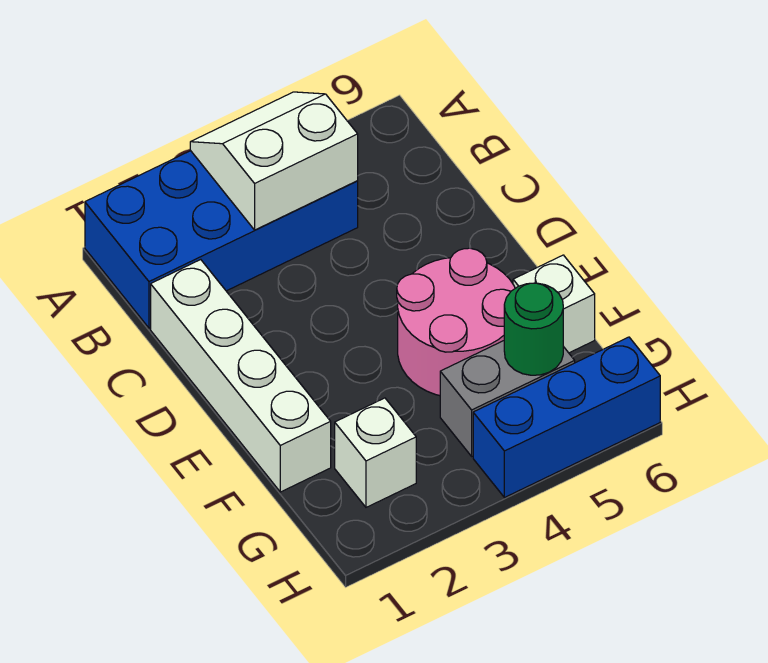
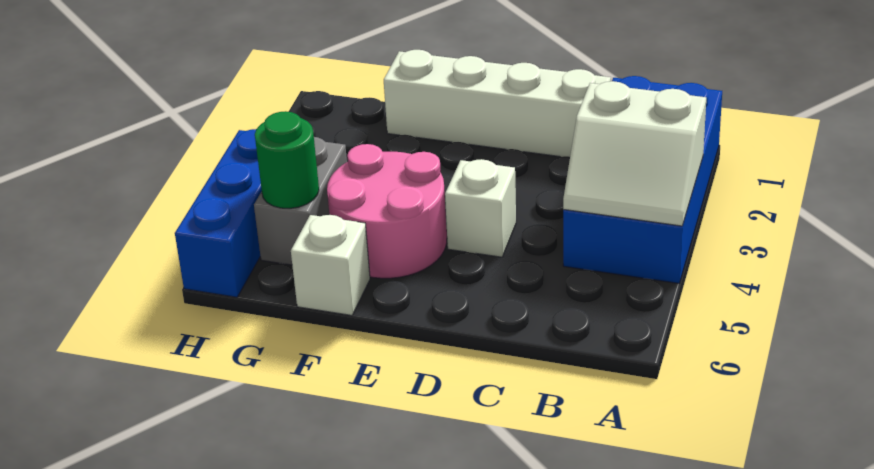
white slope A3:B4 level 2 top B -> white slope A3:B4 level 2 top 3
white brick G2 level 1 -> white brick D4 level 1

